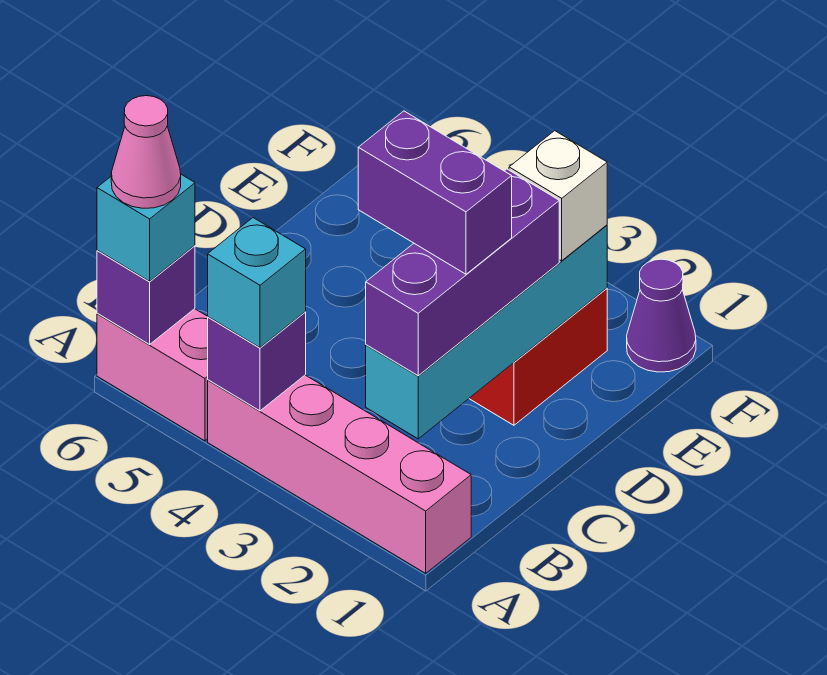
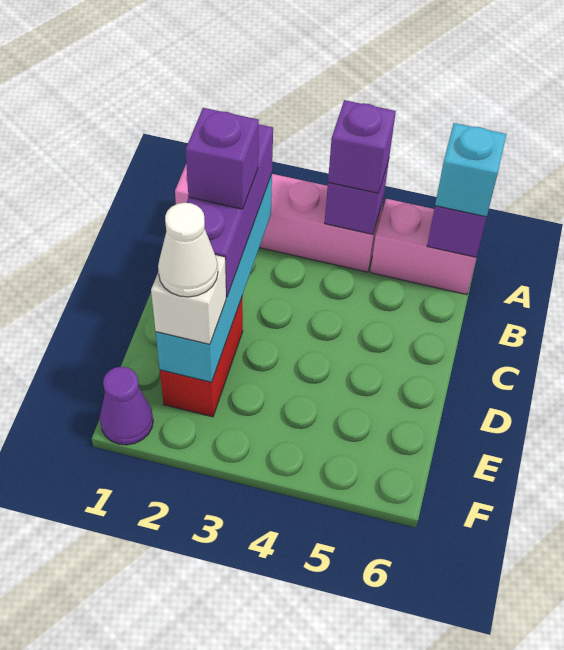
cyan brick A4 level 3 -> purple brick A4 level 3
pink cone A6 level 4 -> none
purple brick C2:C3 level 4 -> purple brick C2 level 4
none -> white cone E2 level 4

